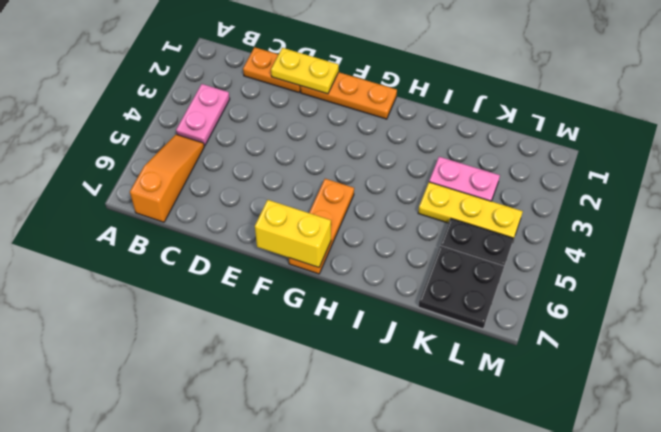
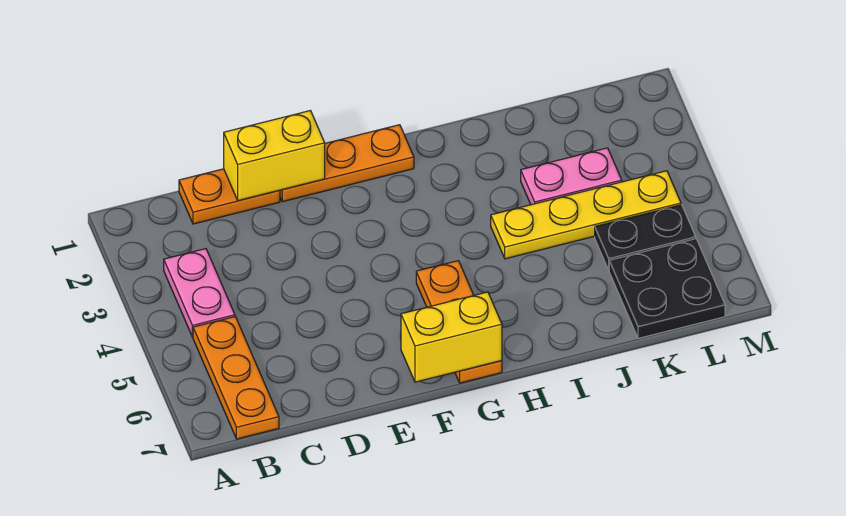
orange slope B5:B7 level 1 top 7 -> orange plate B5:B7 level 1
yellow plate D1:E1 level 2 -> yellow brick D1:E1 level 2
yellow plate J4:L4 level 1 -> yellow plate I4:L4 level 1

